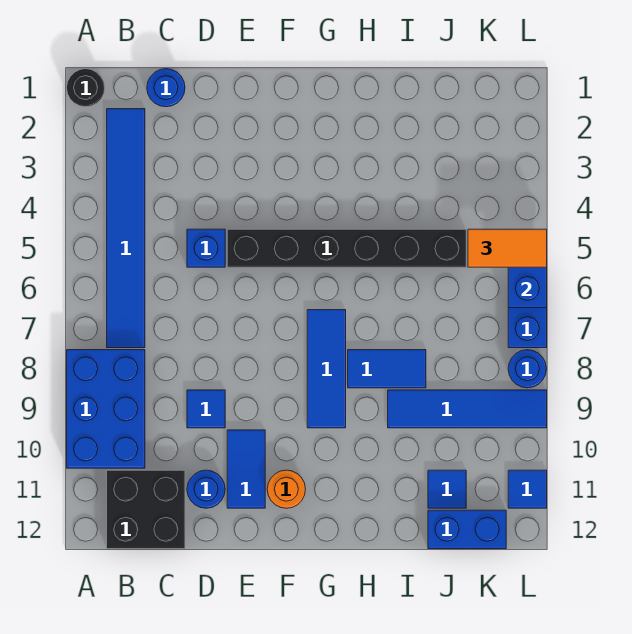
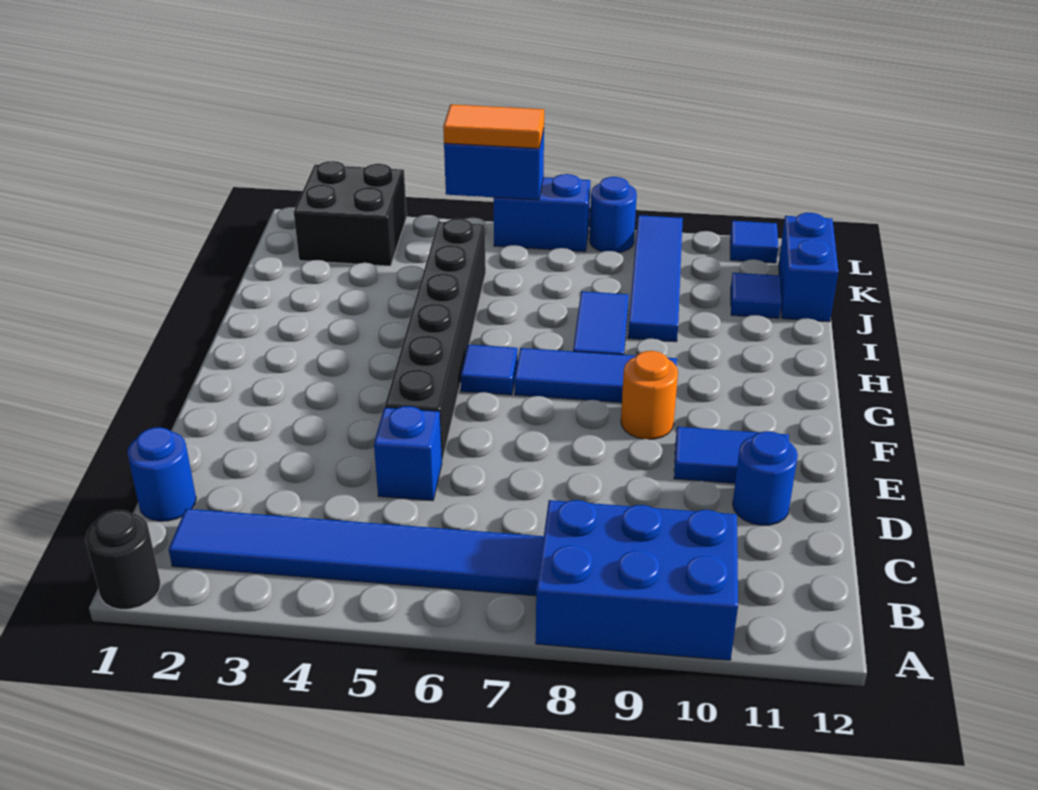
black brick B11:C12 level 1 -> black brick K2:L3 level 1
blue tile D9 level 1 -> blue tile G6 level 1
orange round brick F11 level 1 -> orange round brick F9 level 1
orange tile K5:L5 level 3 -> orange tile L5:L6 level 3

